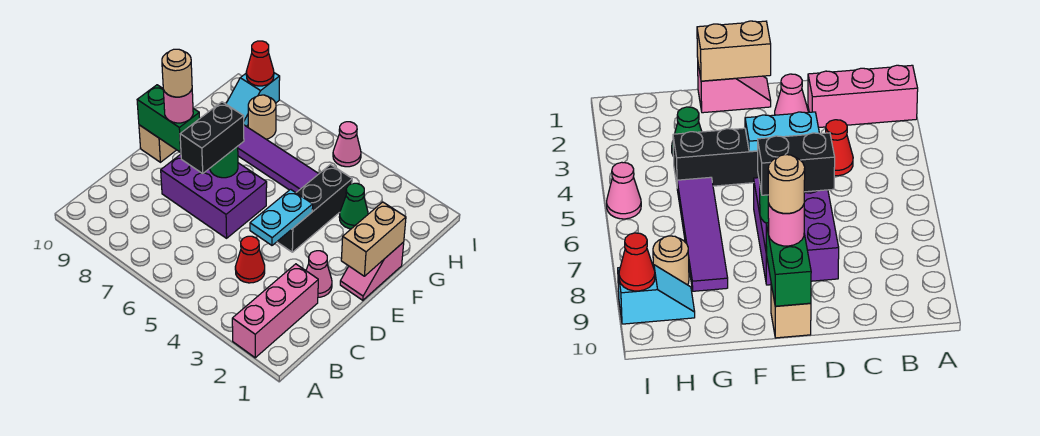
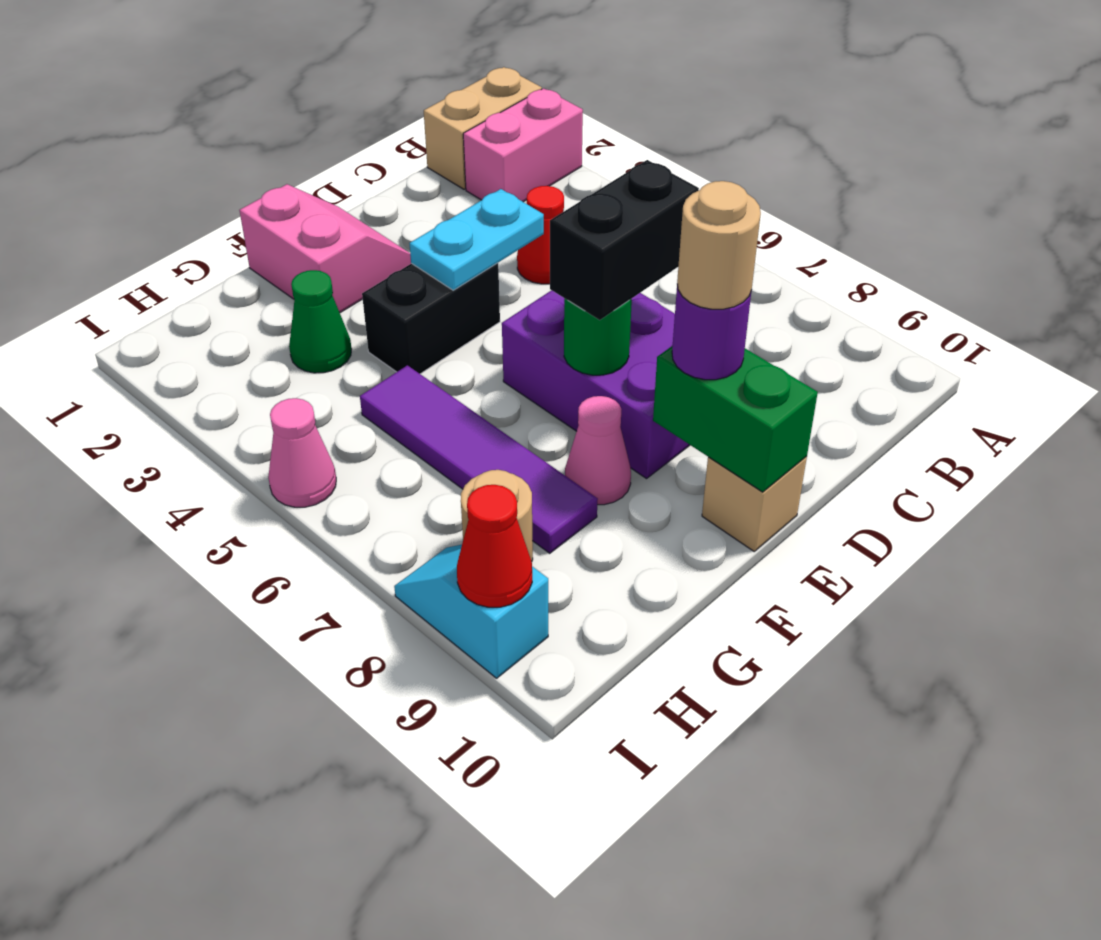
pink brick A2:C2 level 1 -> pink brick A2:B2 level 1
pink cone D2 level 1 -> pink cone F8 level 1
pink slope E1:F1 level 1 top F -> pink slope E1:F2 level 1 top F
tan brick E1:F1 level 2 -> tan brick A1:B1 level 1
black brick E4:G4 level 1 -> black brick E4:F4 level 1
pink round brick E9 level 3 -> purple round brick E9 level 3
cyan slope H9:I9 level 1 top I -> cyan slope I8:I9 level 1 top 9

